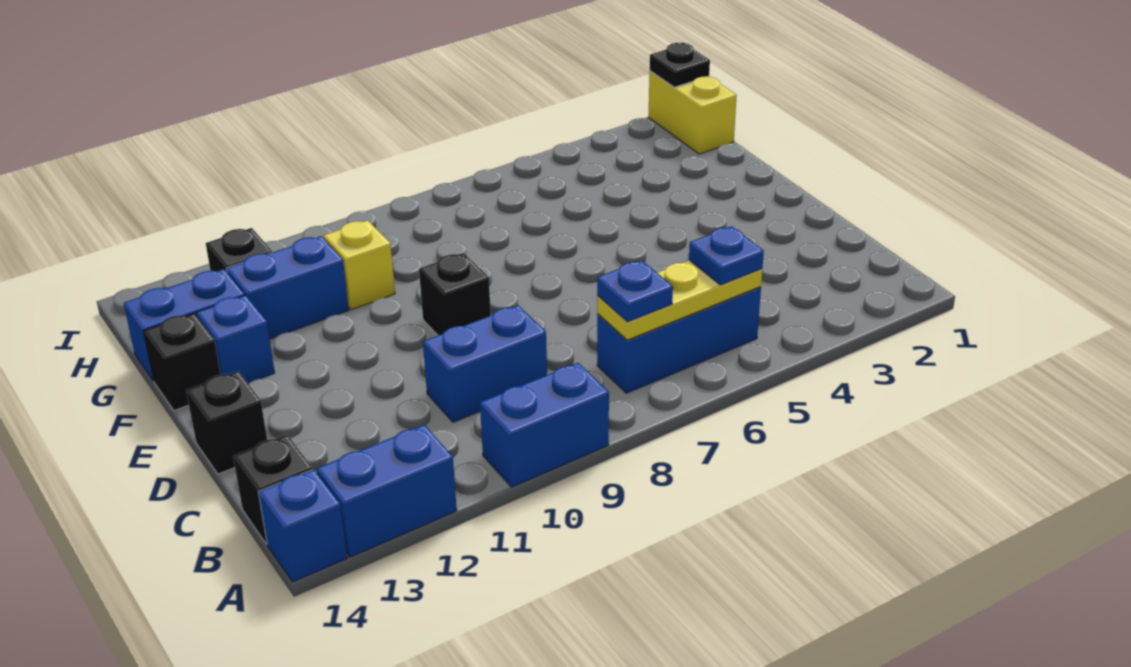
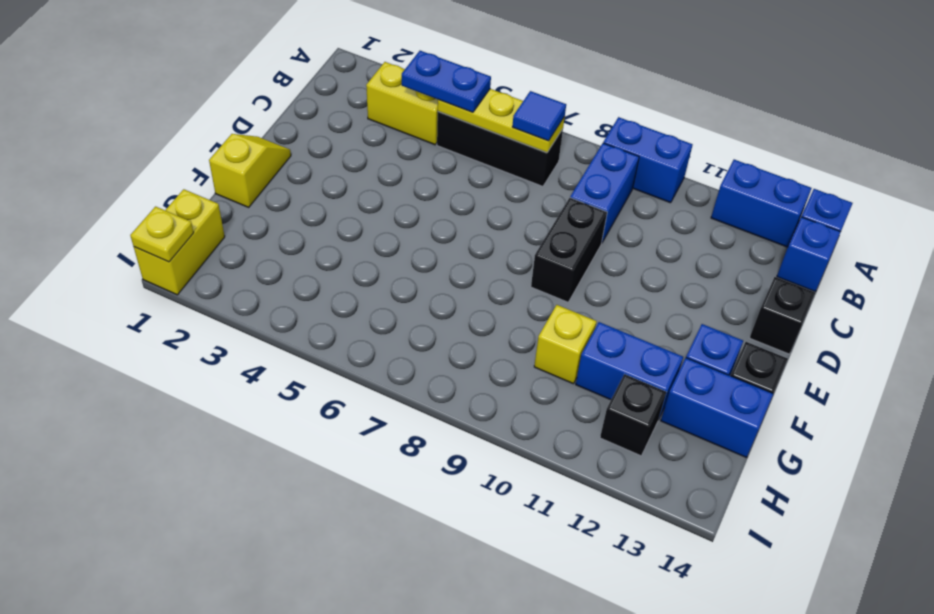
none -> yellow brick B3:B4 level 1
blue brick B5:B7 level 1 -> black brick B5:B7 level 1
blue plate B5 level 3 -> blue plate B4:B5 level 3
blue plate B7 level 3 -> blue tile B7 level 3
black brick B14 level 1 -> blue brick B14 level 1
blue brick C9:C10 level 1 -> blue brick B9:C9 level 1
none -> yellow slope E1:F1 level 1 top F
black brick E9 level 1 -> black brick D9:E9 level 1
black plate I1 level 2 -> yellow plate I1 level 2

